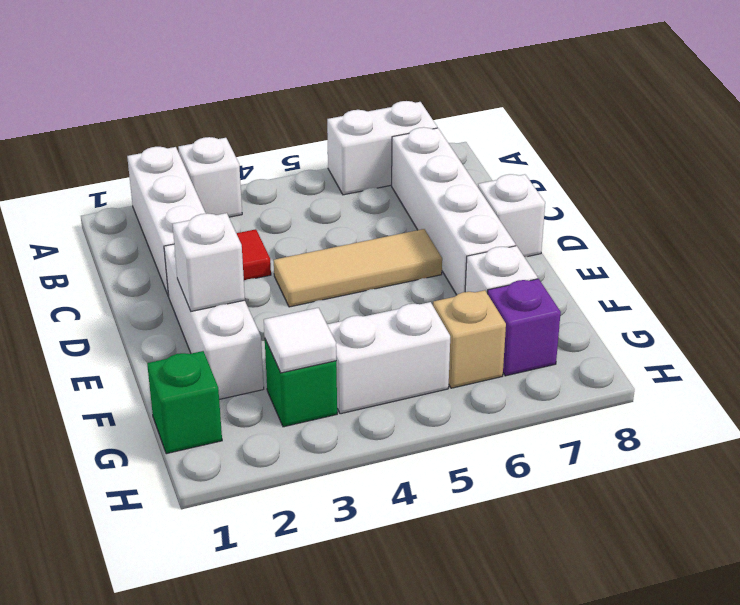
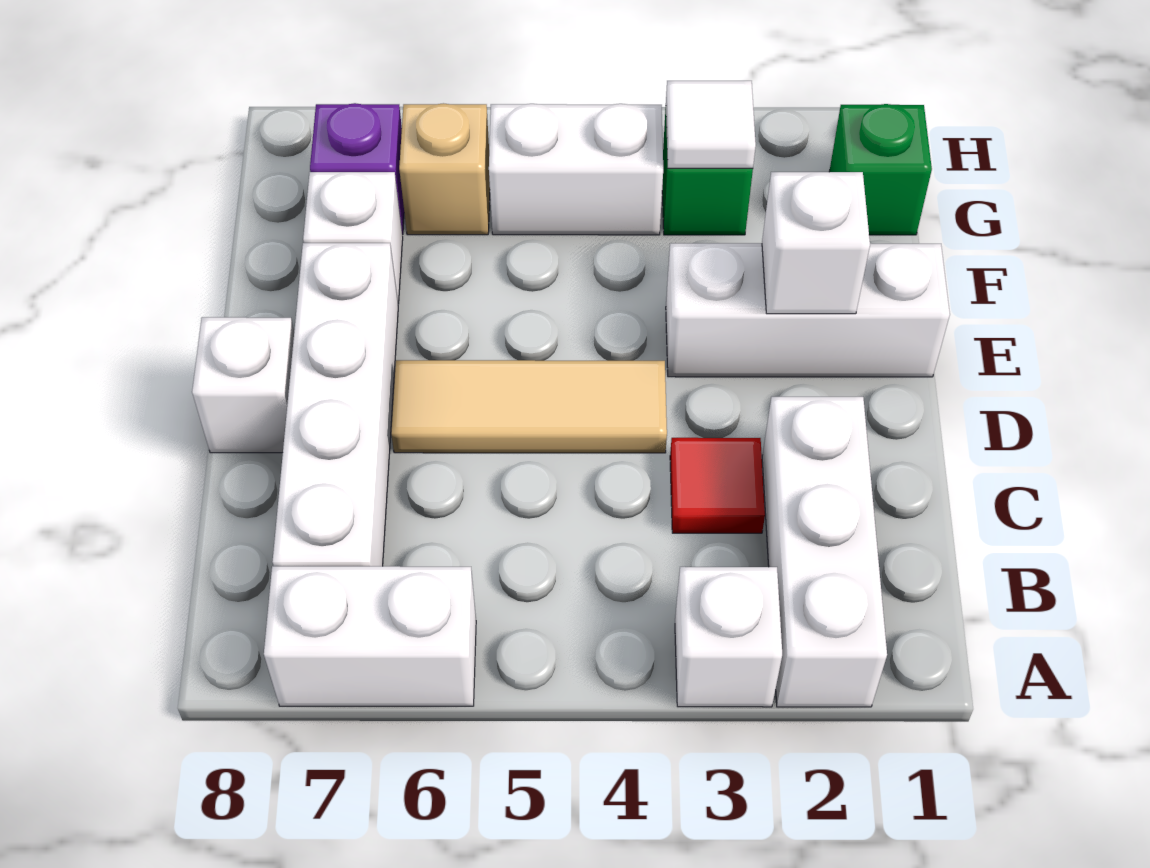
white brick D2:F2 level 1 -> white brick E1:E3 level 1

